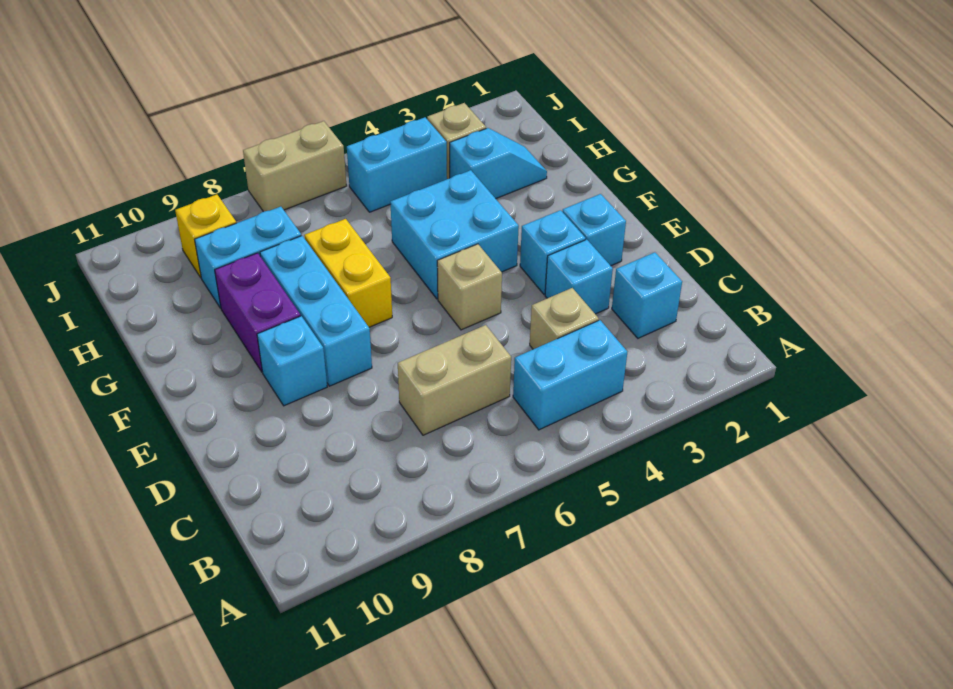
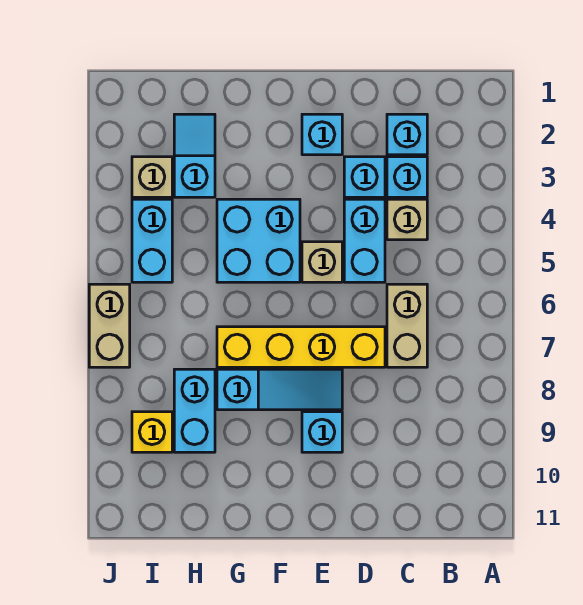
cyan brick B4:B5 level 1 -> cyan brick D4:D5 level 1
cyan brick E3 level 1 -> cyan brick C3 level 1
cyan brick E8:G8 level 1 -> cyan slope E8:G8 level 1 top G
yellow brick F7:G7 level 1 -> yellow brick D7:G7 level 1
purple brick F9:G9 level 1 -> none

